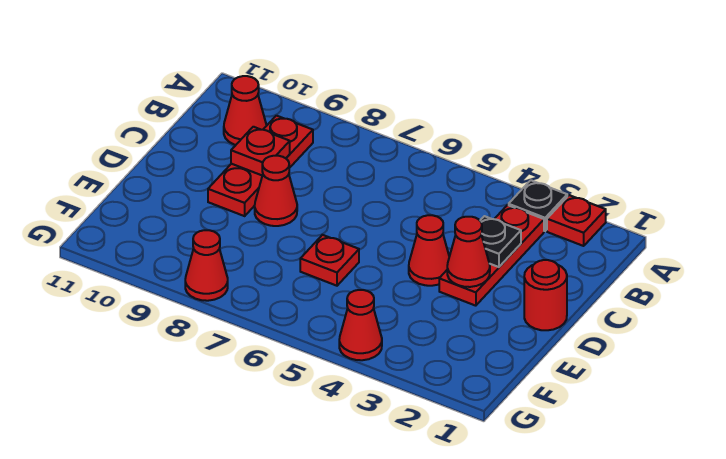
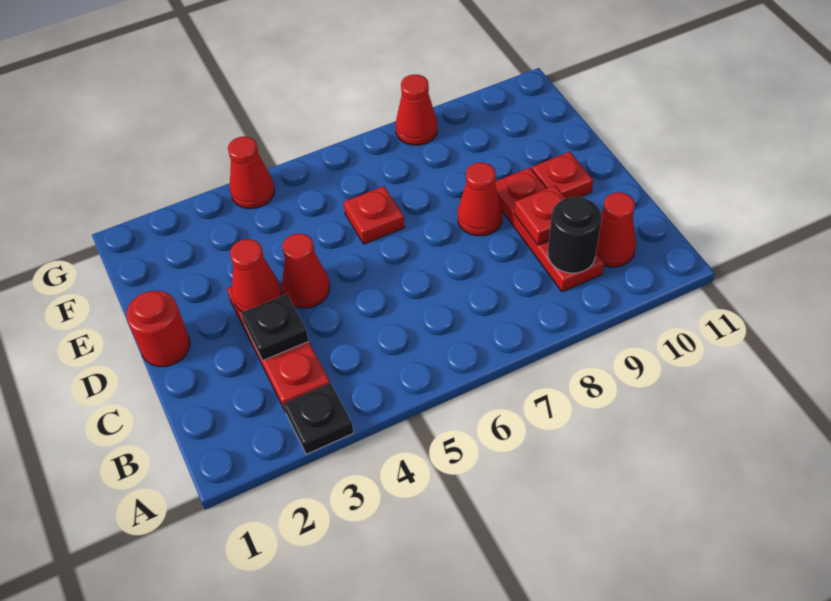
red plate A2 level 1 -> red plate D10 level 1
none -> black round brick B9 level 2

